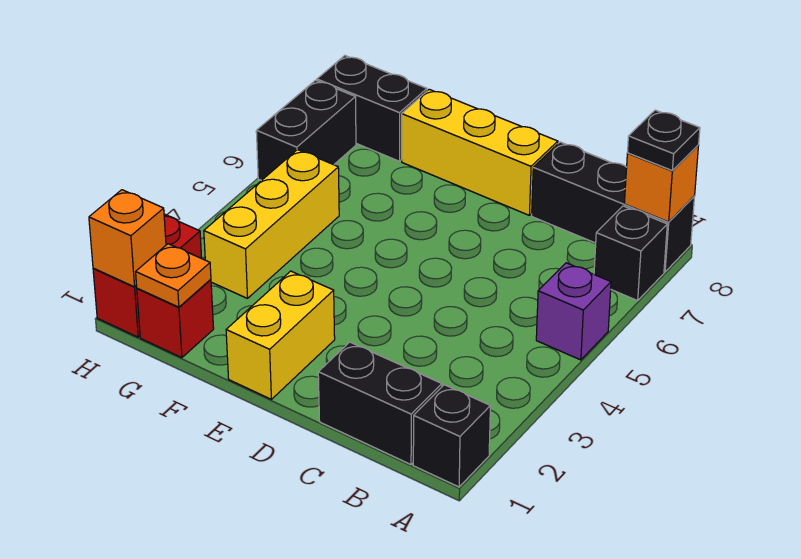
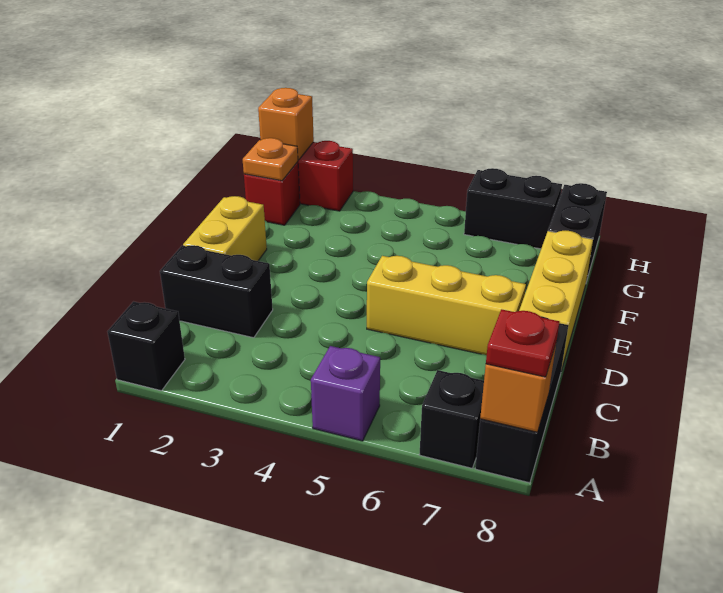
black plate A8 level 3 -> red plate A8 level 3
black brick B1:C1 level 1 -> black brick C1:C2 level 1
yellow brick E1:E2 level 1 -> yellow brick D1:E1 level 1
yellow brick G3:G5 level 1 -> yellow brick D5:D7 level 1

